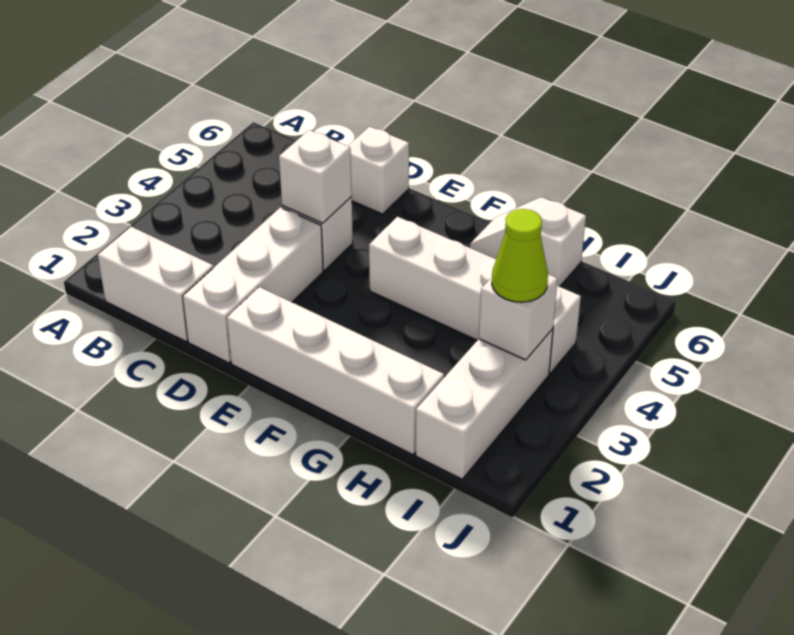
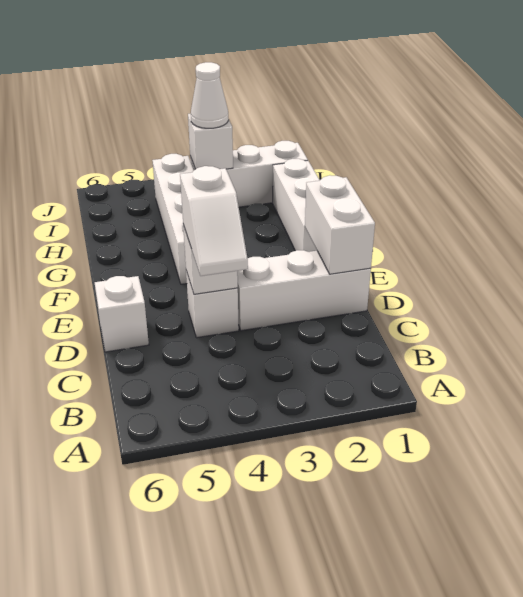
white brick B1:C1 level 1 -> white brick D1:E1 level 2
white brick E1:H1 level 1 -> white brick F1:H1 level 1
white slope G6:H6 level 1 top H -> white slope C4:D4 level 3 top D
lime cone I3 level 3 -> white cone I3 level 3

